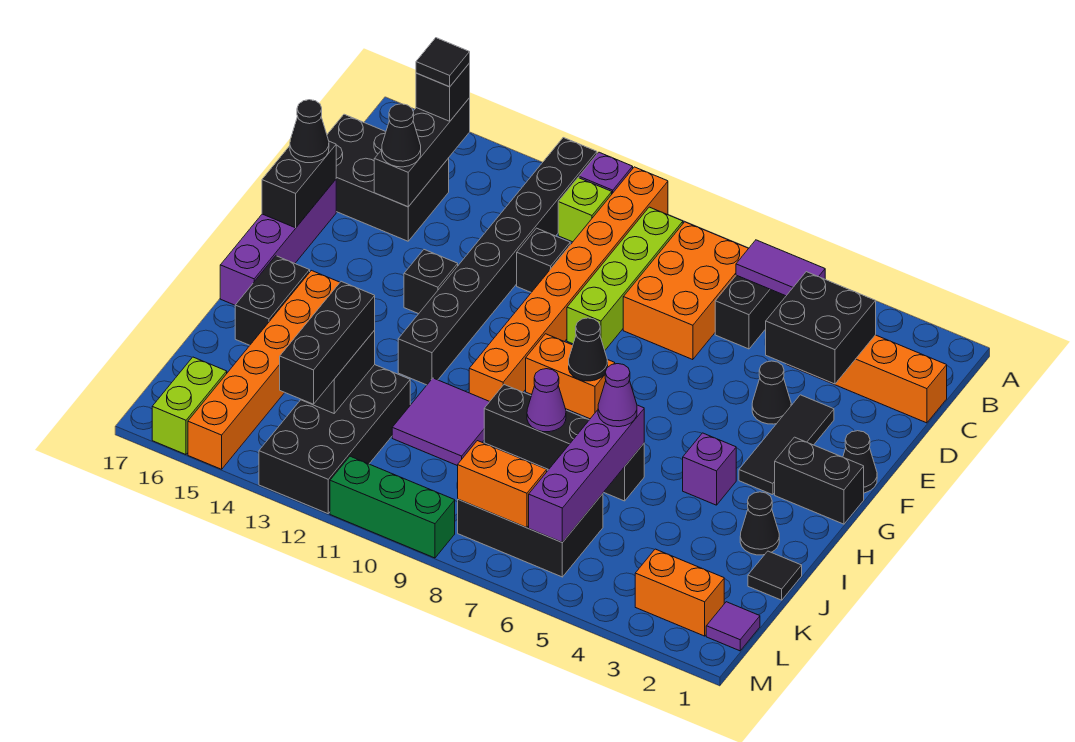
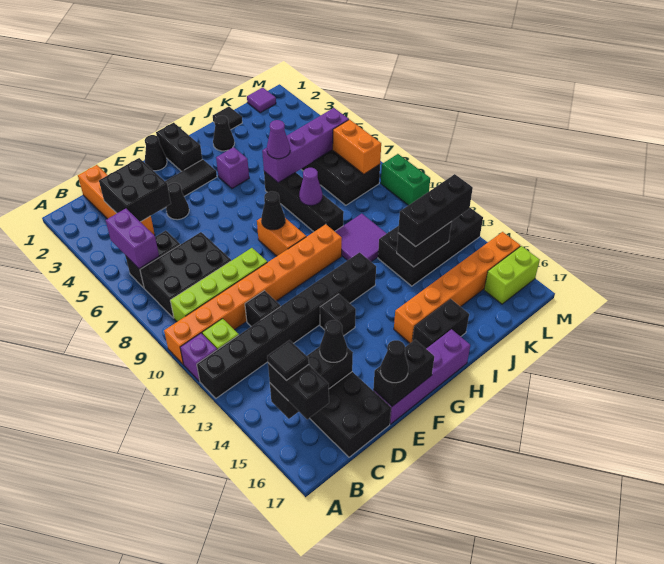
purple tile B5:B6 level 2 -> purple brick B5:B6 level 2
orange brick B7:D8 level 1 -> black brick B7:D8 level 1
black brick B15 level 3 -> black brick B15:B16 level 3
orange brick L2:L3 level 1 -> none
green brick M9:M11 level 1 -> green brick M9:M10 level 1

